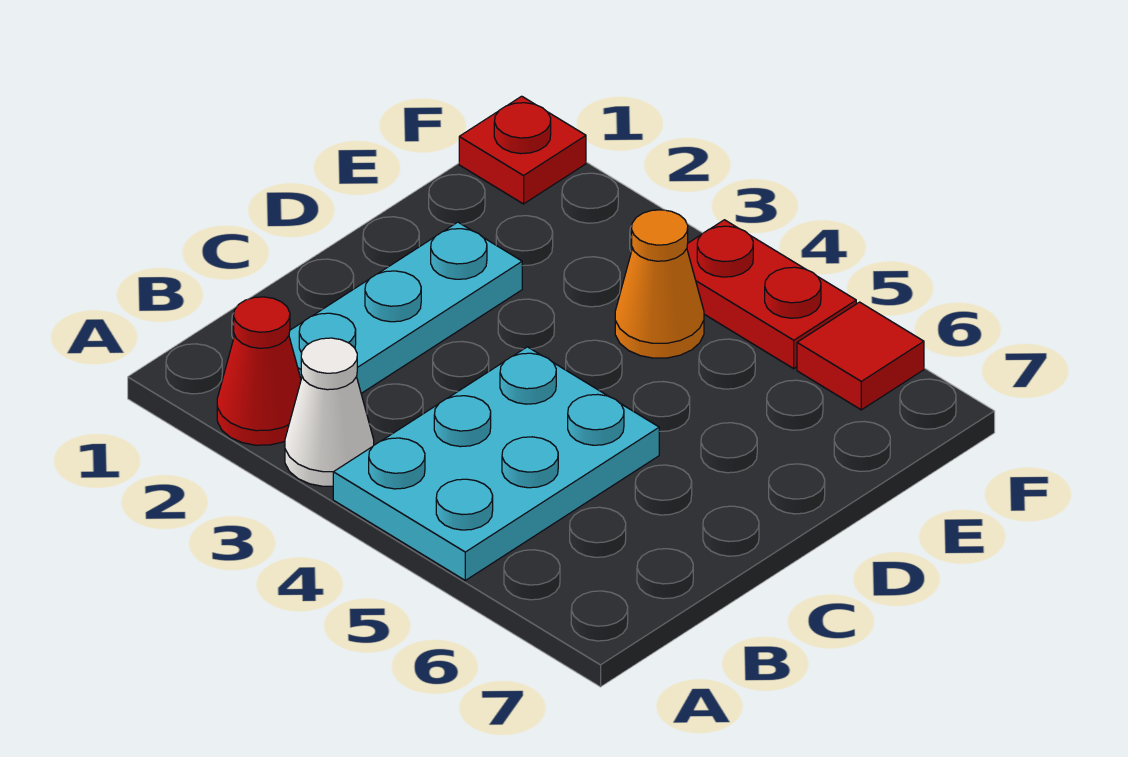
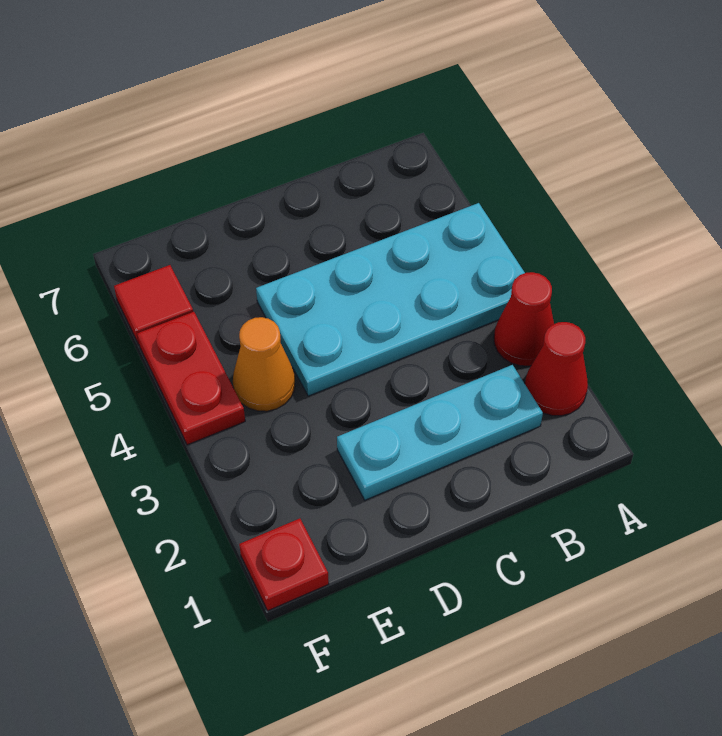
white cone A3 level 1 -> red cone A3 level 1
cyan plate A4:C5 level 1 -> cyan plate A4:D5 level 1

